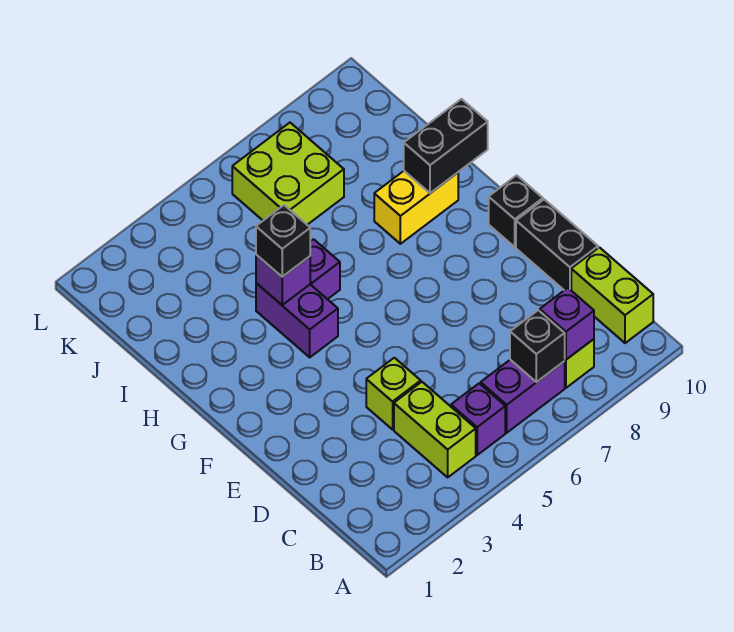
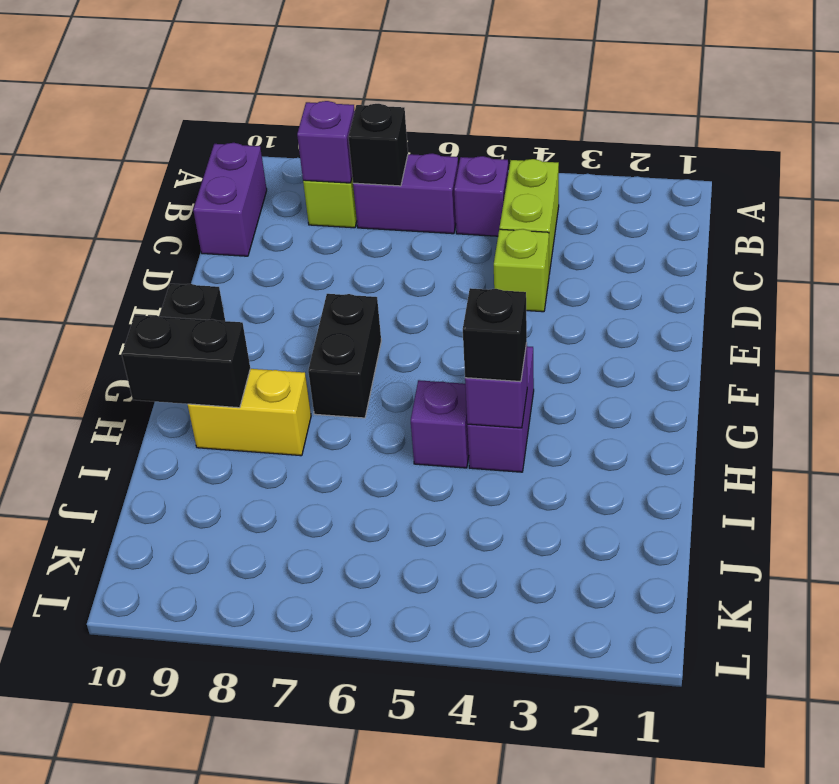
lime brick B10:C10 level 1 -> purple brick B10:C10 level 1
black brick D10:E10 level 1 -> black brick F7:G7 level 1
lime brick J6:K7 level 1 -> none

